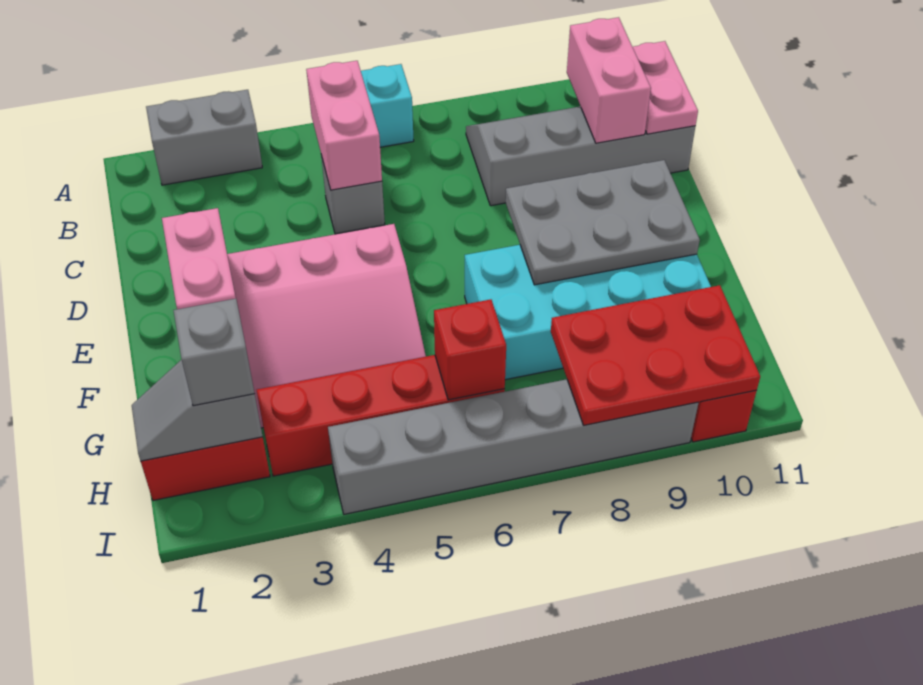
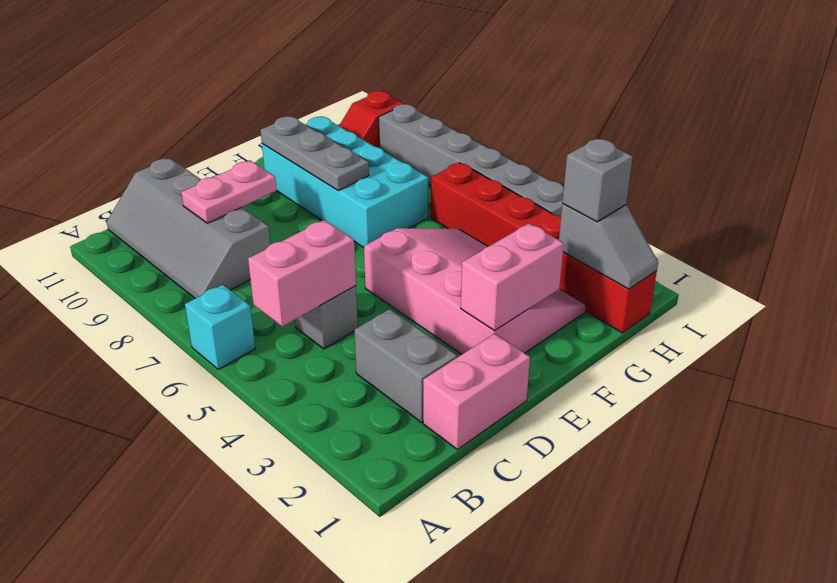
grey brick A2:A3 level 1 -> grey brick C2:C3 level 1
pink brick B10:C10 level 2 -> pink brick C1:D1 level 1
pink plate B11:C11 level 2 -> pink plate C9:D9 level 2
grey plate E8:F10 level 2 -> grey plate F8:F10 level 2
red brick H6 level 2 -> none
red plate H8:I10 level 2 -> none

